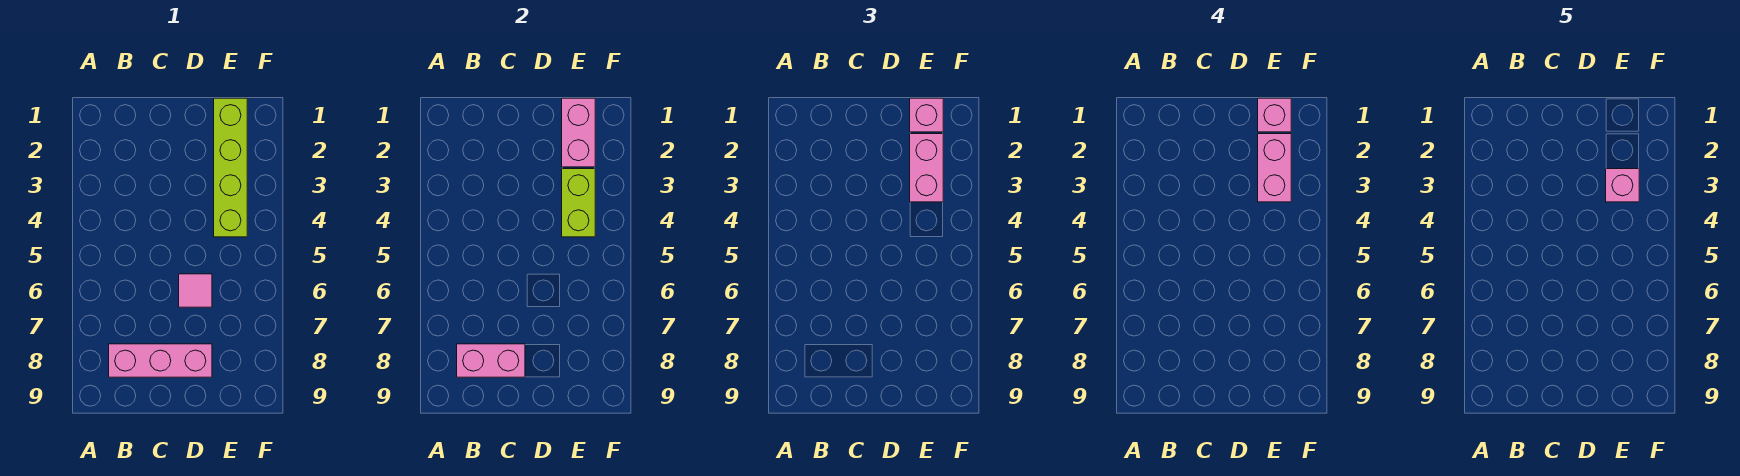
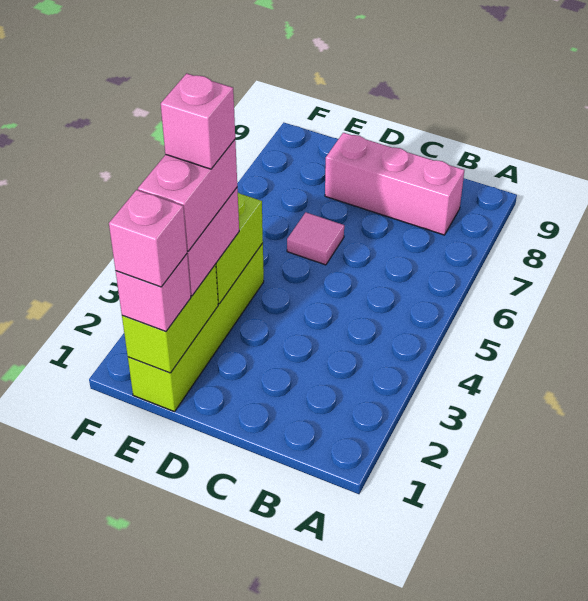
pink brick B8:C8 level 2 -> none
pink brick E1:E2 level 2 -> lime brick E1:E2 level 2

